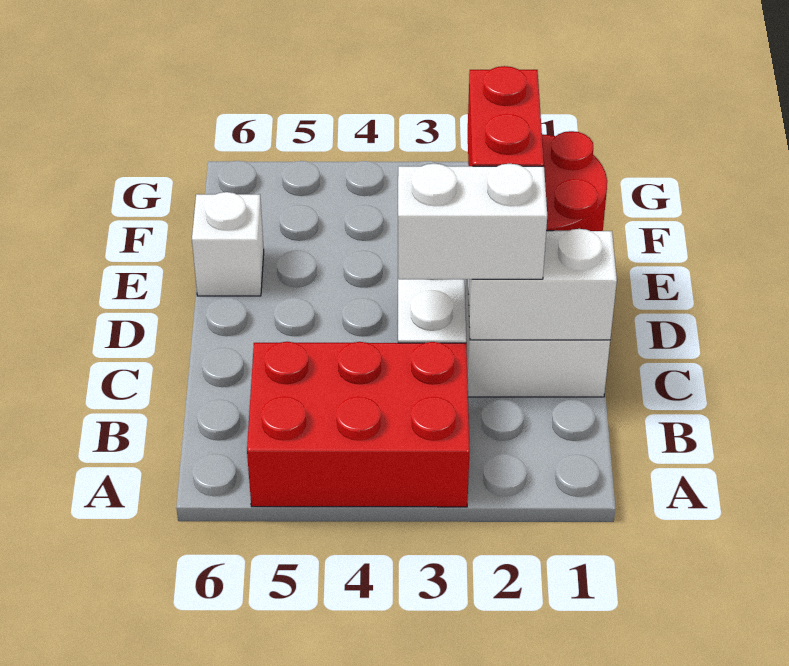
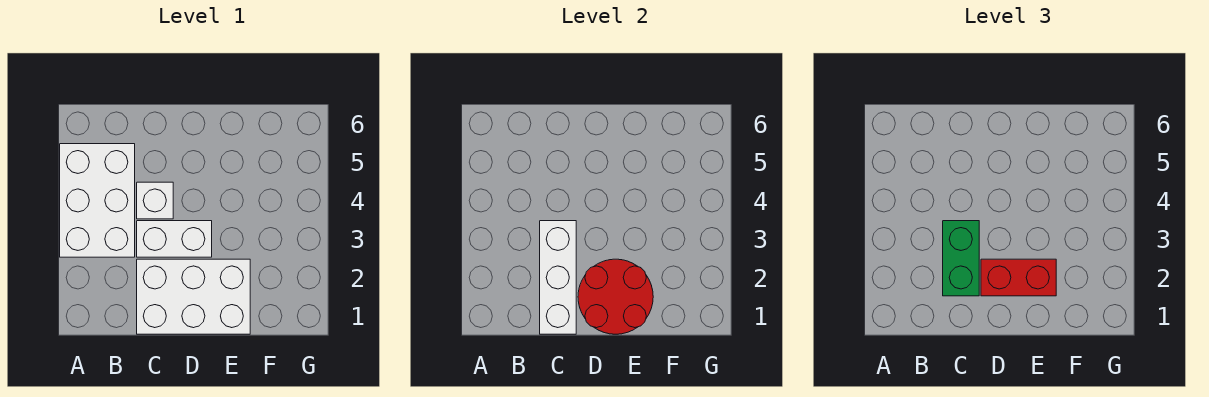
red brick A3:B5 level 1 -> white brick A3:B5 level 1
white brick C1:C2 level 2 -> white brick C1:C3 level 2
white brick C2:C3 level 3 -> green brick C2:C3 level 3
white brick E6 level 1 -> white brick C4 level 1

